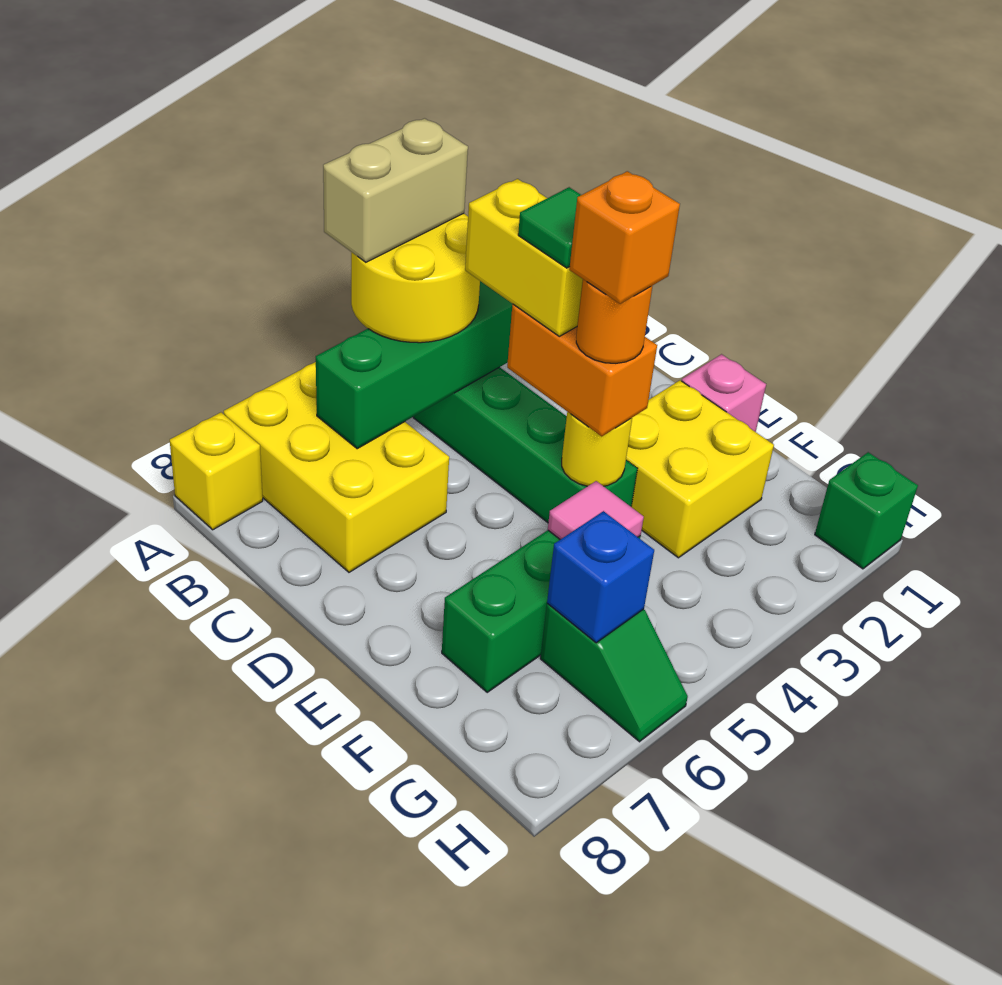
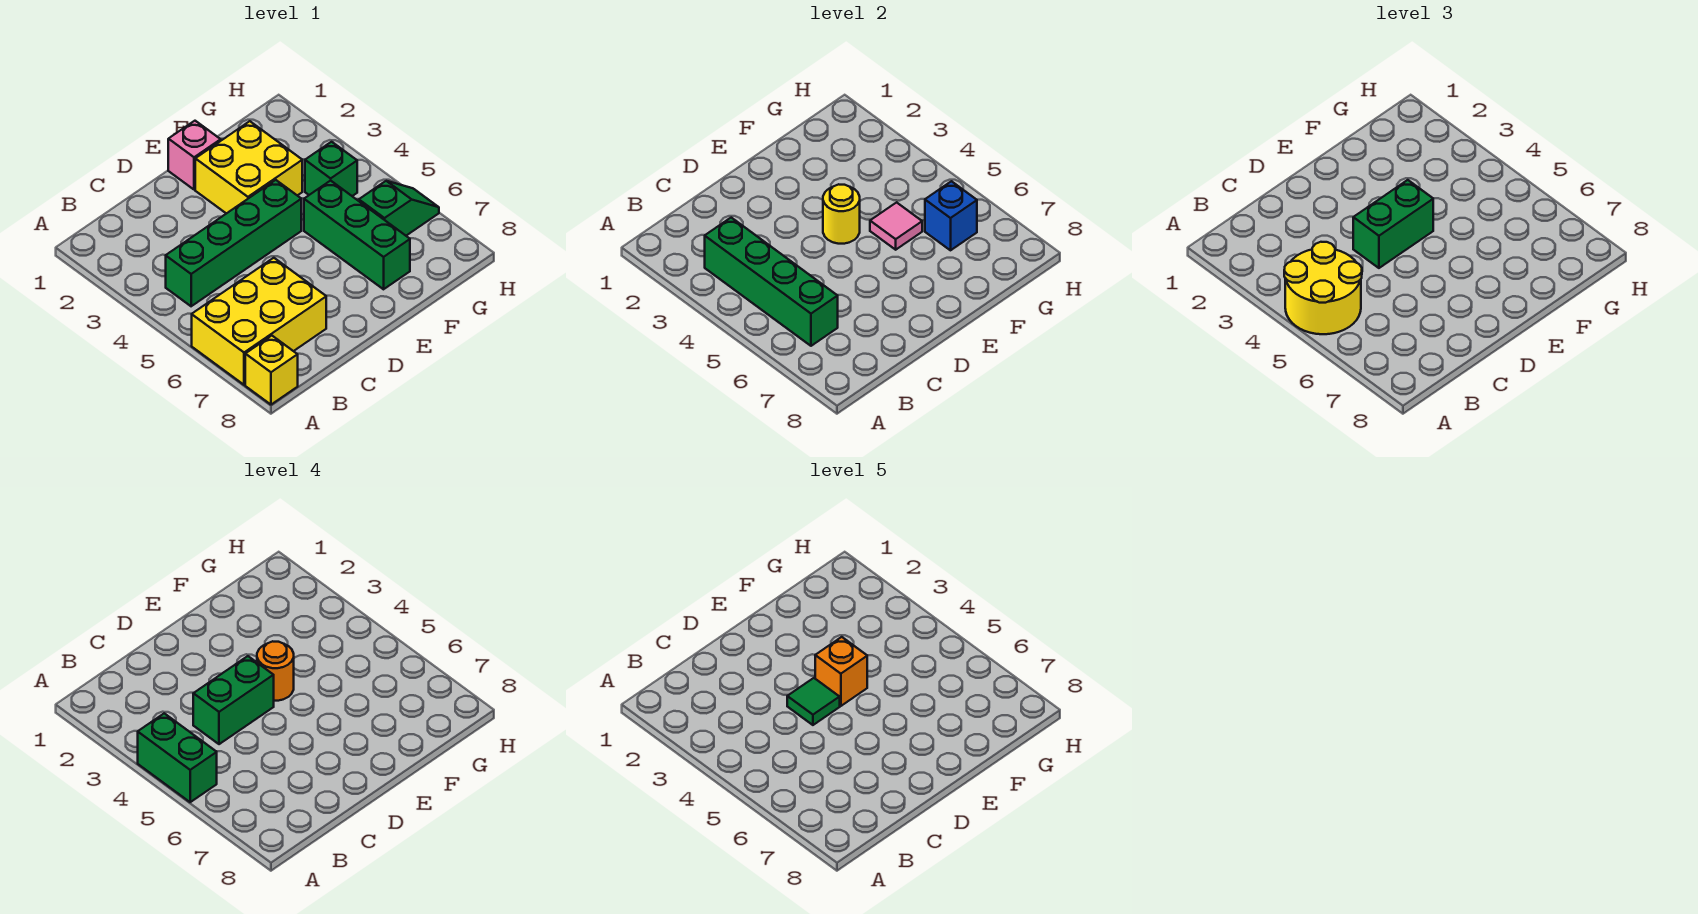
tan brick A4:A5 level 4 -> green brick A4:A5 level 4
yellow brick C4:D4 level 4 -> green brick C4:D4 level 4
orange brick D4:E4 level 3 -> green brick D4:E4 level 3
green brick H1 level 1 -> green brick G4 level 1

